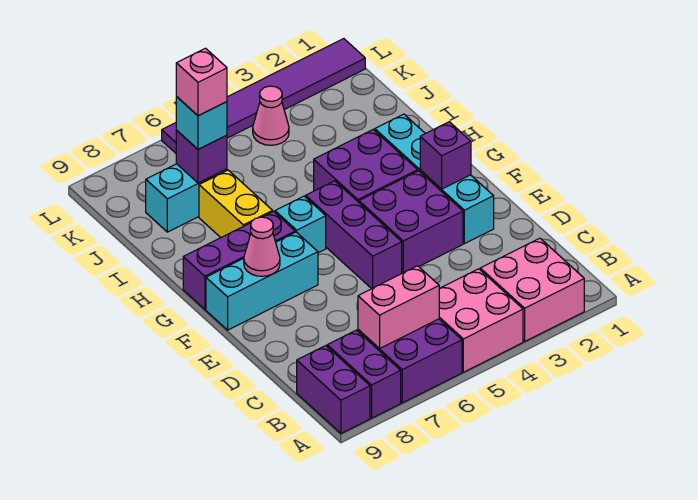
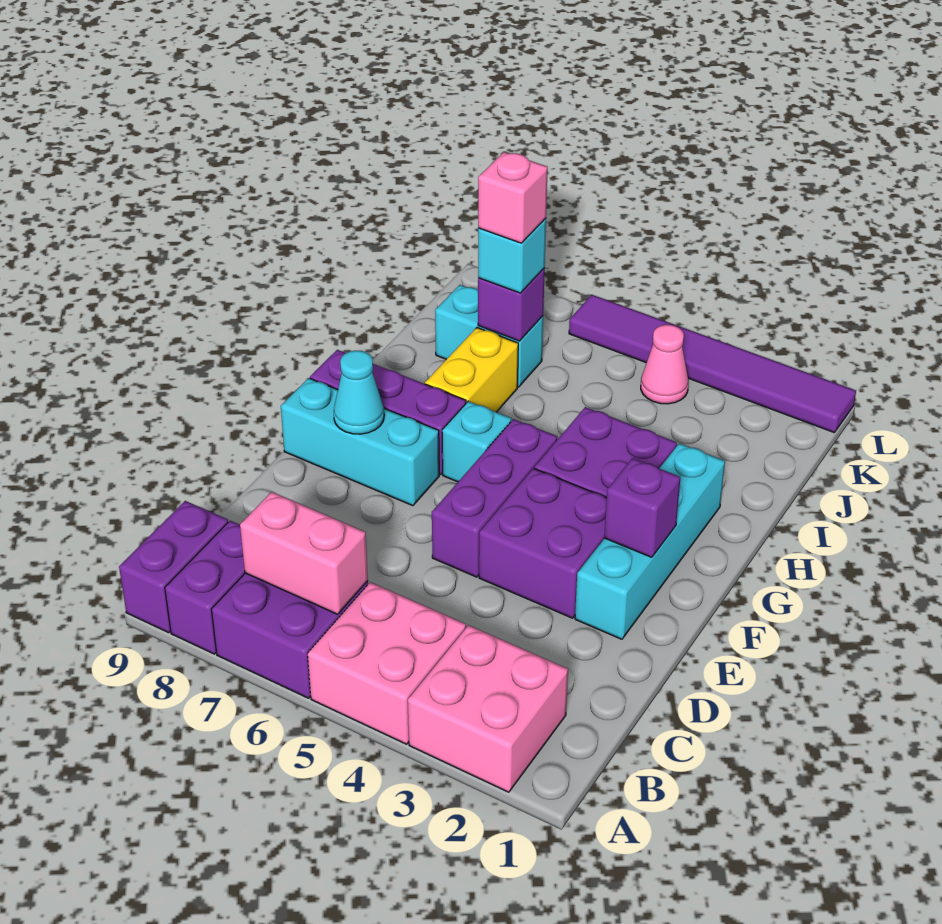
pink cone F8 level 2 -> cyan cone F8 level 2

